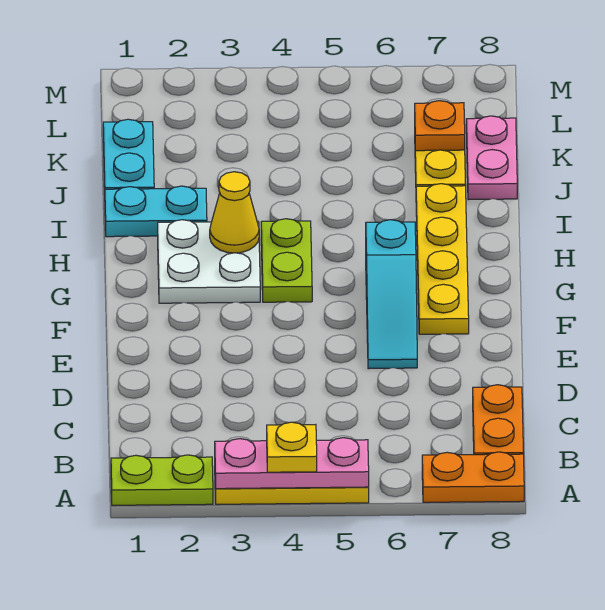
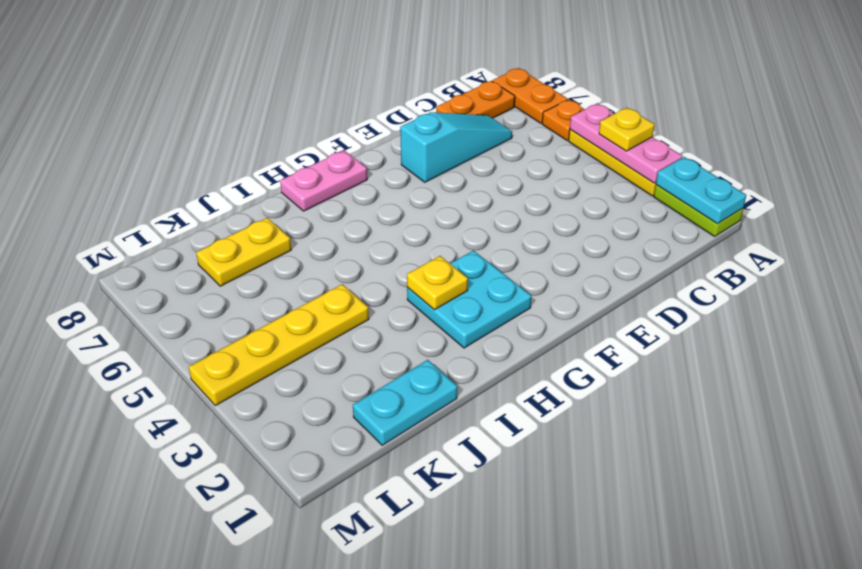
cyan slope E6:G6 level 1 top G -> cyan slope C7:E7 level 1 top E
yellow plate F7:I7 level 1 -> yellow plate J4:M4 level 1
white plate G2:H3 level 1 -> cyan plate G2:H3 level 1
lime plate G4:H4 level 1 -> none
yellow cone H3 level 2 -> yellow plate H3 level 2
cyan plate I1:I2 level 1 -> cyan plate A1:A2 level 2
pink plate J8:K8 level 1 -> pink plate G8:H8 level 1
orange plate K7 level 2 -> orange plate A6 level 1

